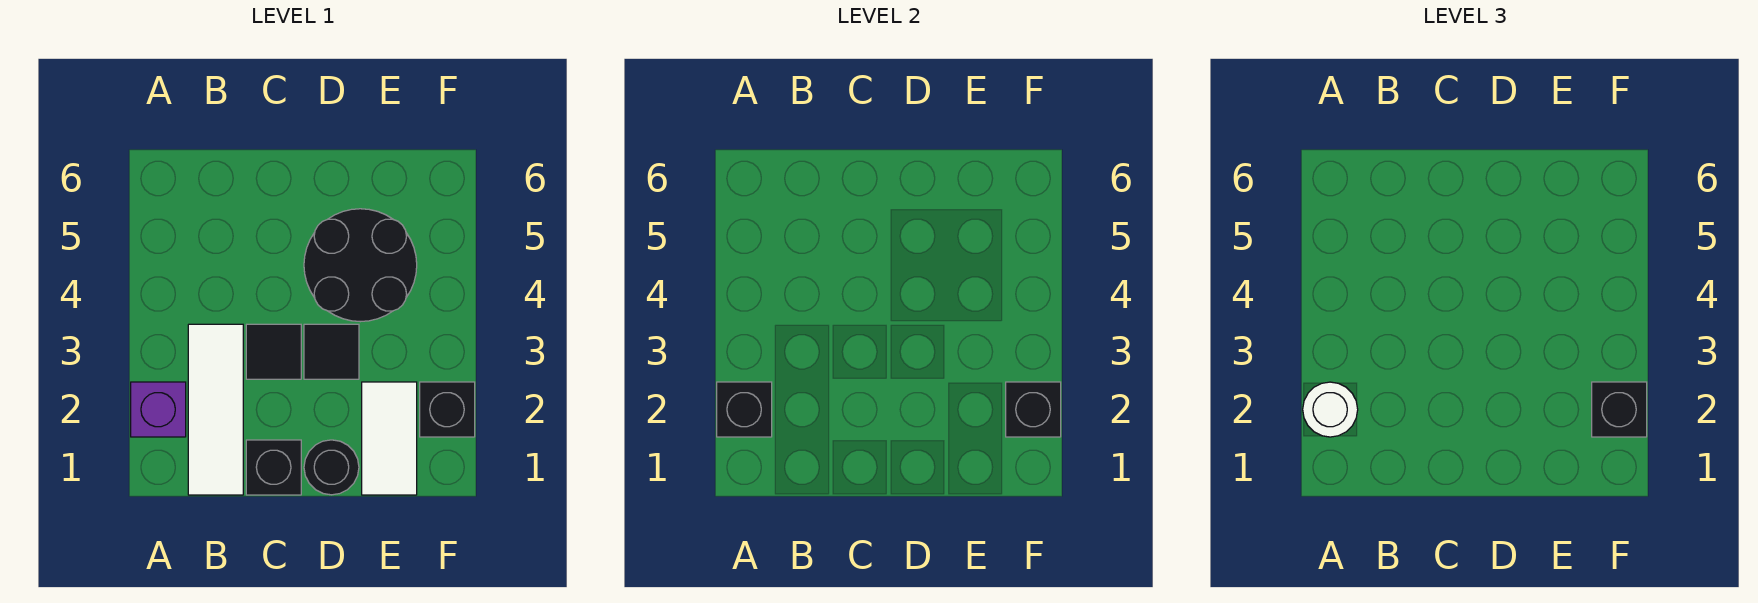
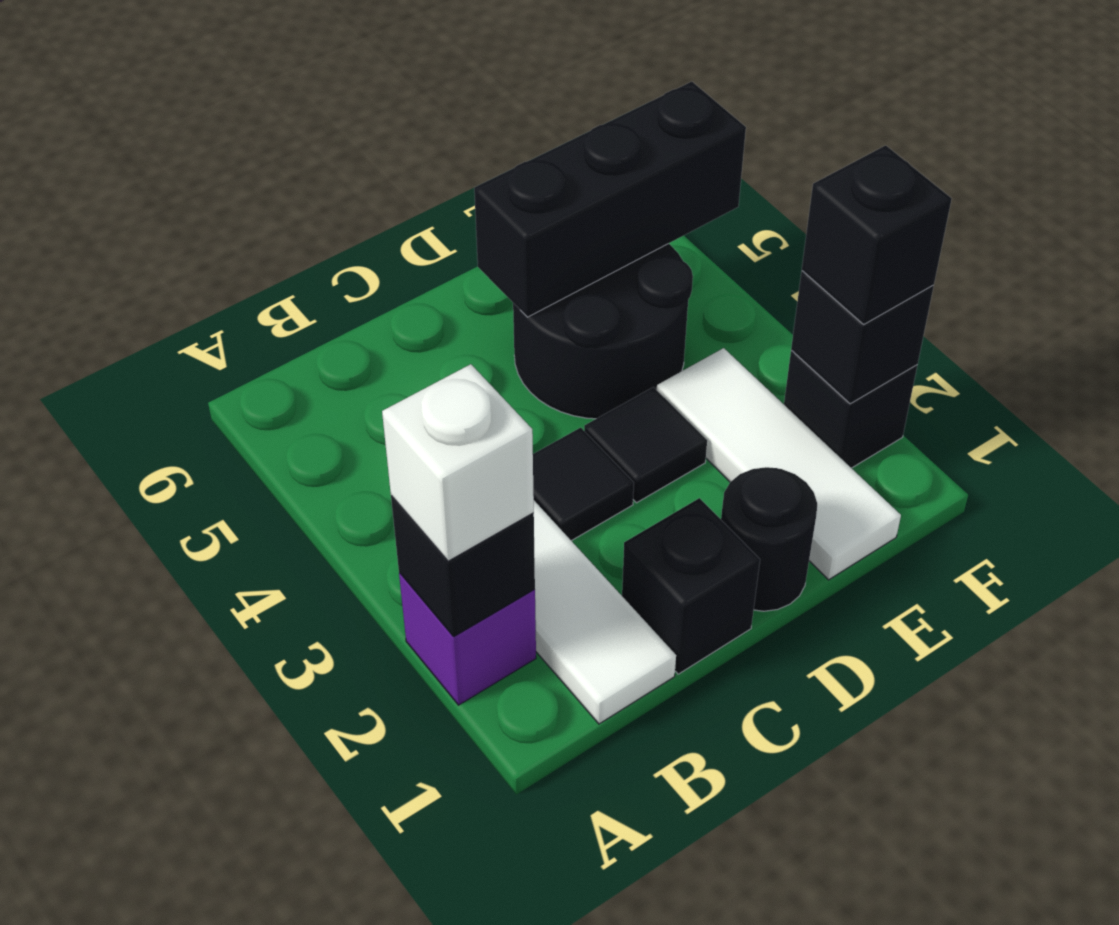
white round brick A2 level 3 -> white brick A2 level 3
none -> black brick D5:F5 level 2
white tile E1:E2 level 1 -> white tile E1:E3 level 1

